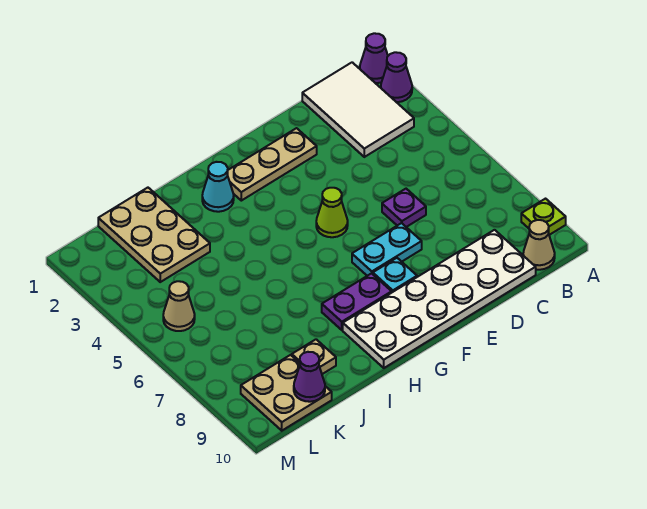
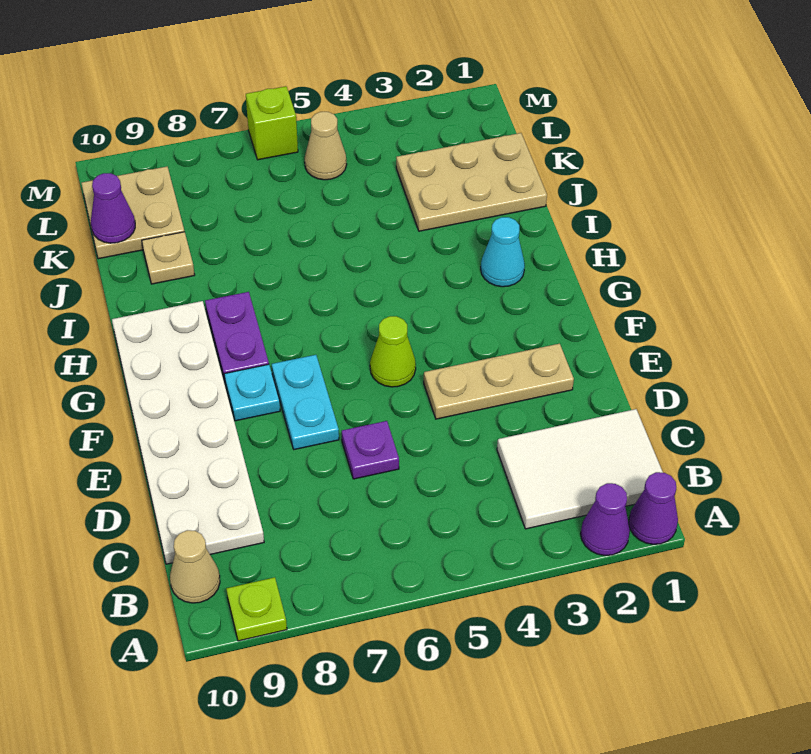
tan plate E2:G2 level 1 -> tan plate E2:E4 level 1
none -> lime brick M6 level 1

